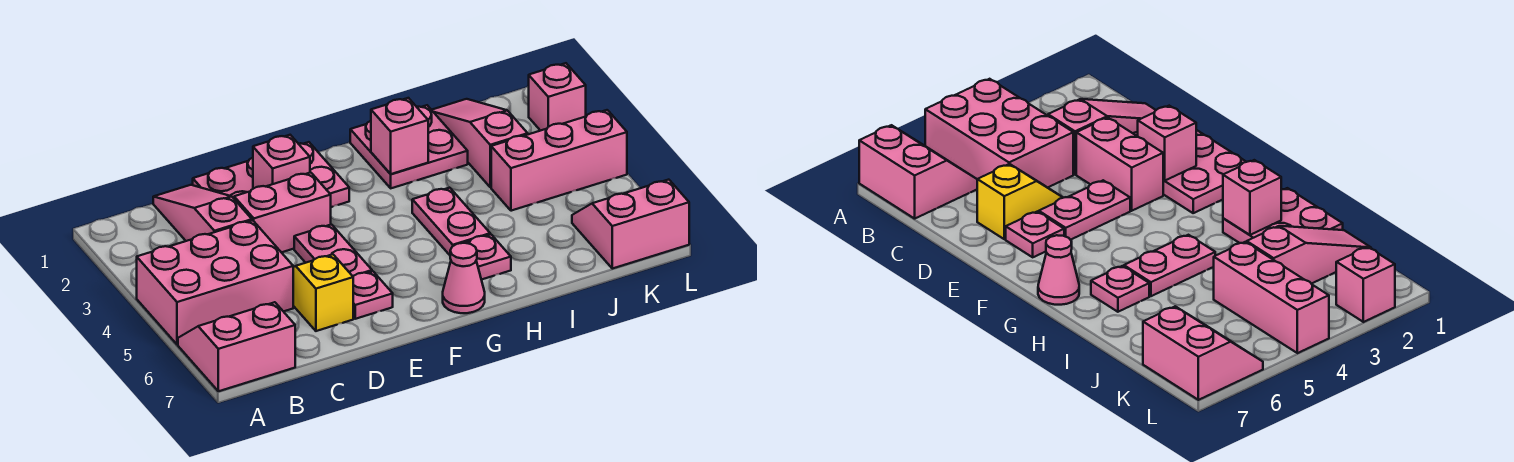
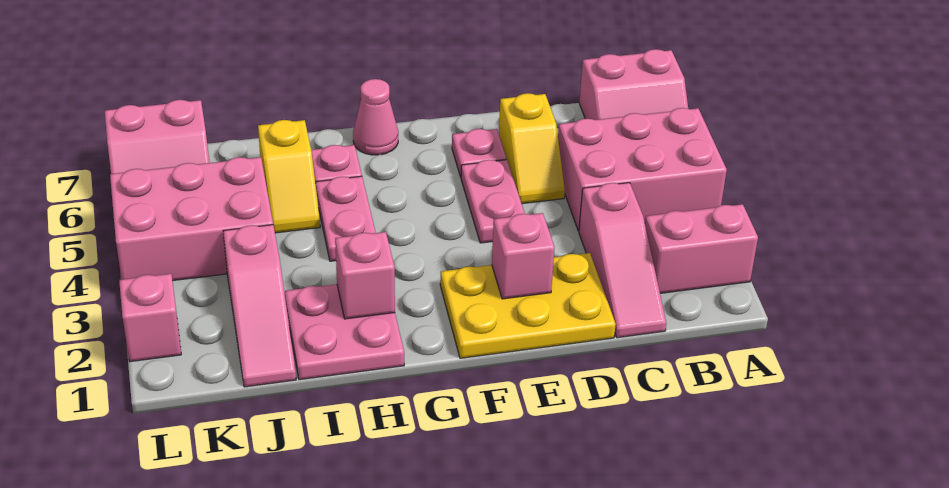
pink plate D1:F2 level 1 -> yellow plate D1:F2 level 1
pink brick D3:E3 level 1 -> pink brick A2:B2 level 1
none -> yellow slope I5:I6 level 1 top 6
pink brick J4:L4 level 1 -> pink brick J4:L5 level 1

